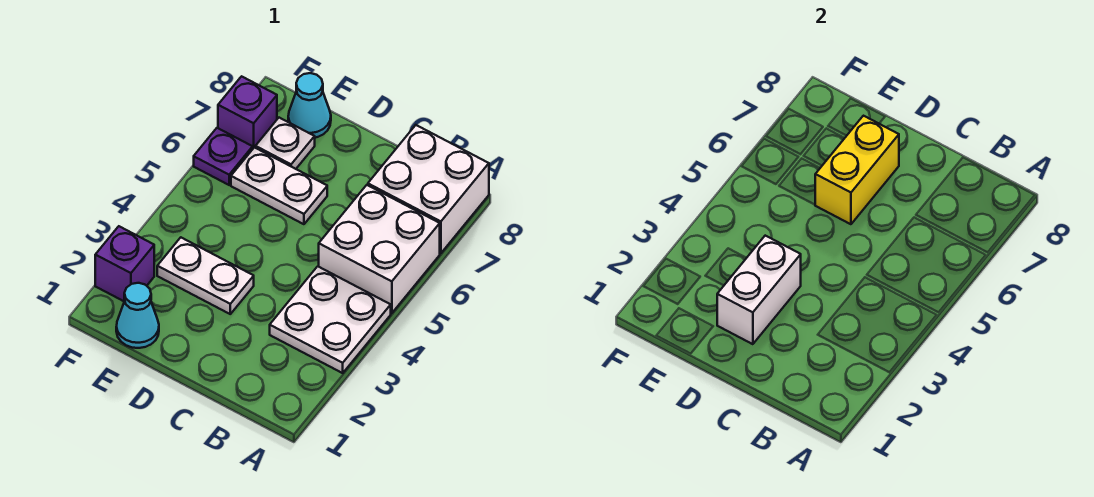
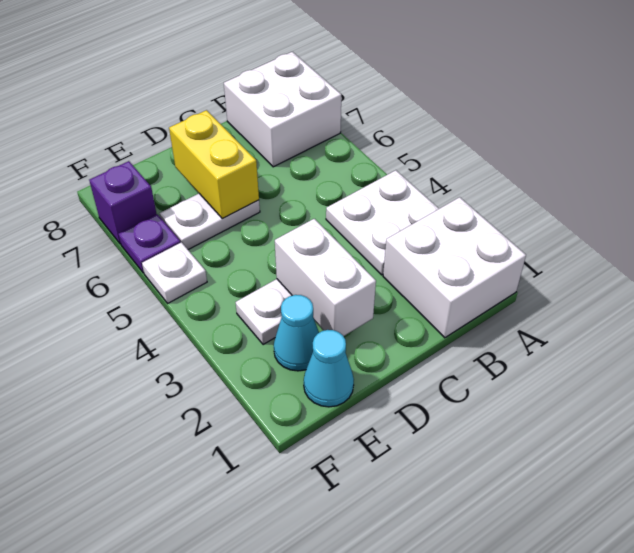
white brick A5:B6 level 1 -> white brick A1:B2 level 1
white plate E7 level 1 -> white plate F5 level 1
cyan cone E8 level 1 -> cyan cone E2 level 1
purple brick F2 level 1 -> none

